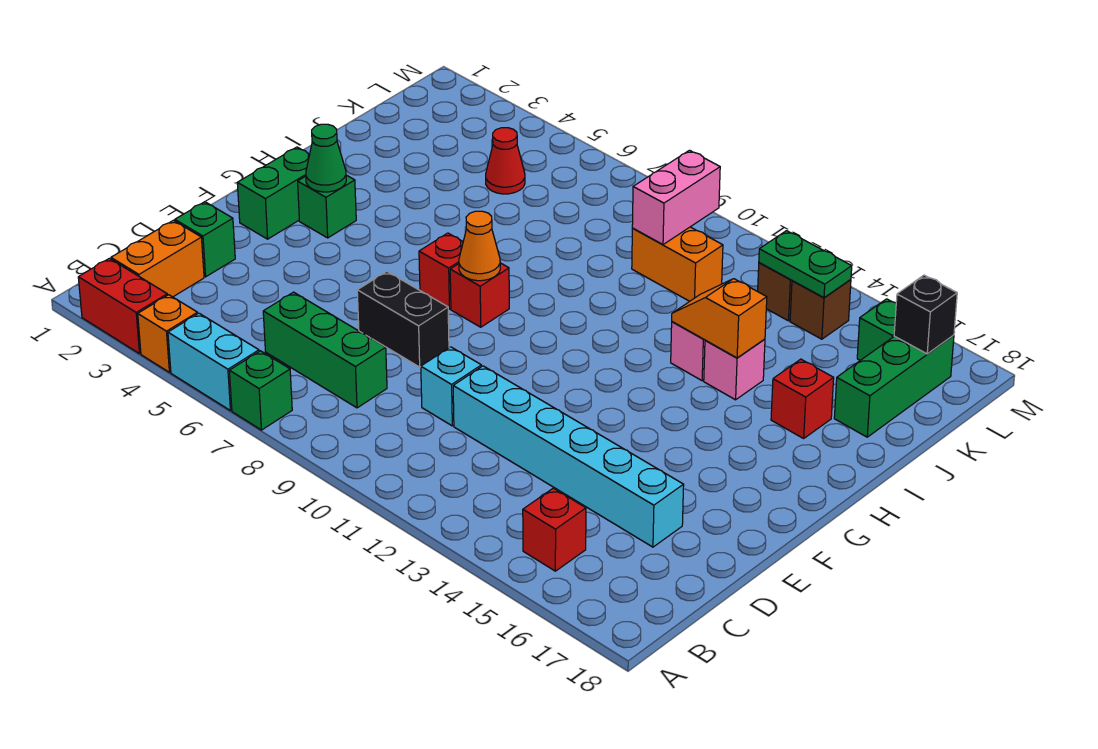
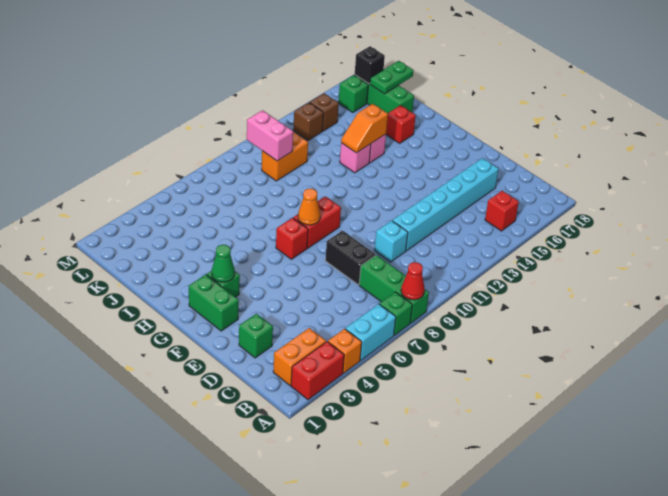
orange brick B2:C2 level 1 -> orange brick B2:B3 level 1
green brick C6:C8 level 1 -> green brick A8:C8 level 1
black brick E7:E8 level 1 -> black brick D8:E8 level 1
red brick G8 level 1 -> red brick G8:G9 level 1
red cone K5 level 1 -> red cone A8 level 2
green plate L13:L14 level 2 -> green plate K17:K18 level 2

